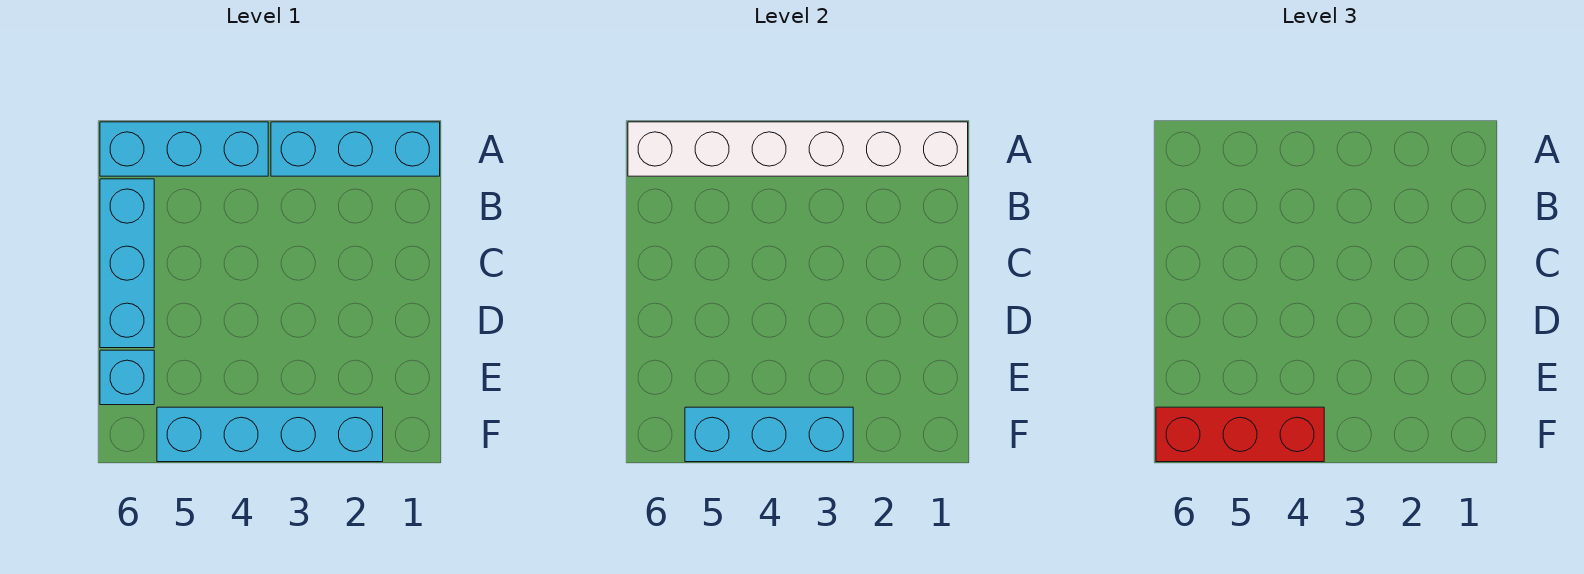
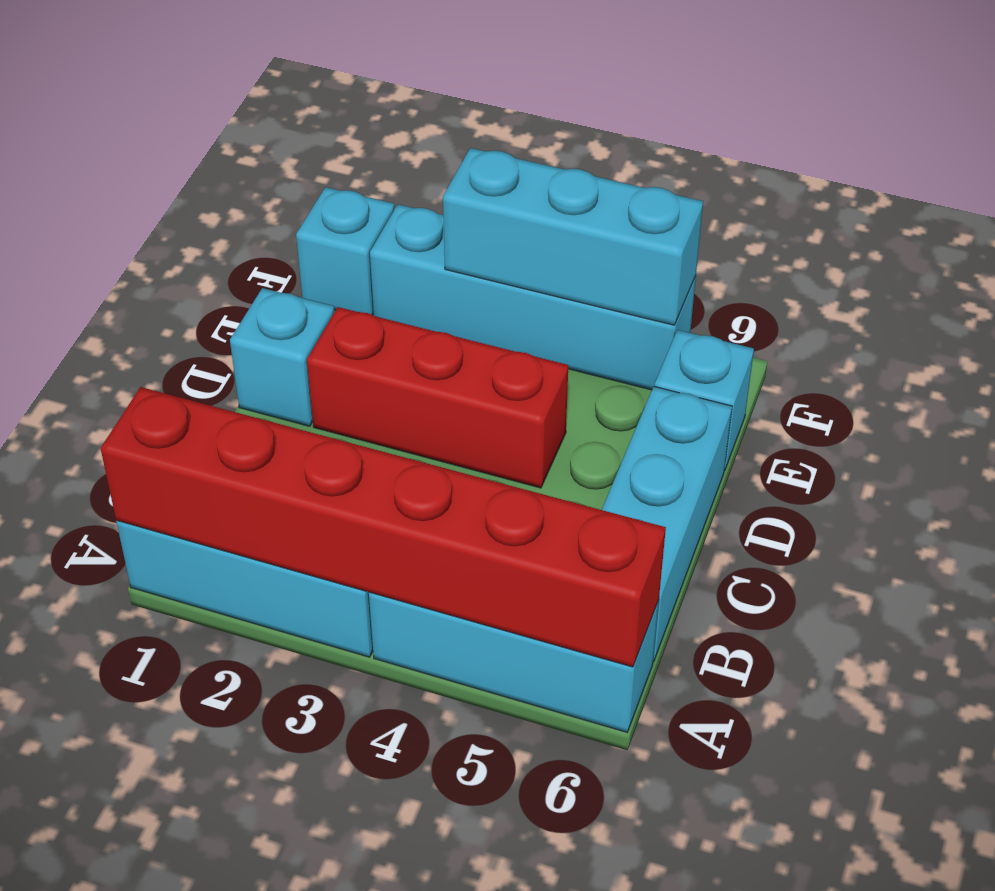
white brick A1:A6 level 2 -> red brick A1:A6 level 2
none -> cyan brick D1 level 1
none -> cyan brick F1 level 1
red brick F4:F6 level 3 -> red brick D2:D4 level 1

